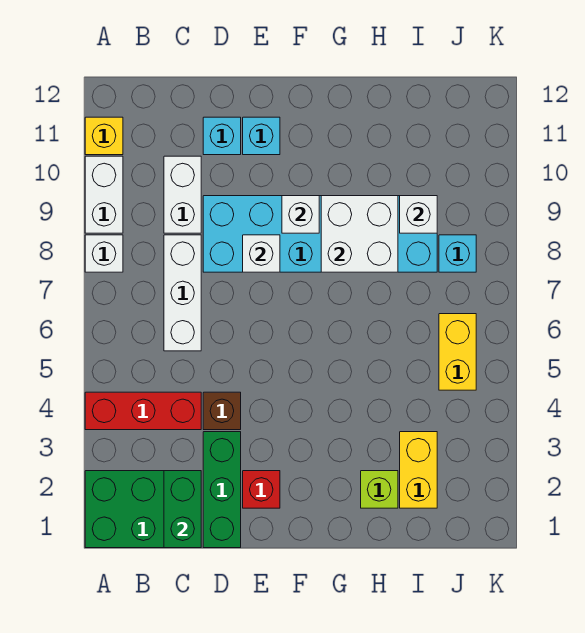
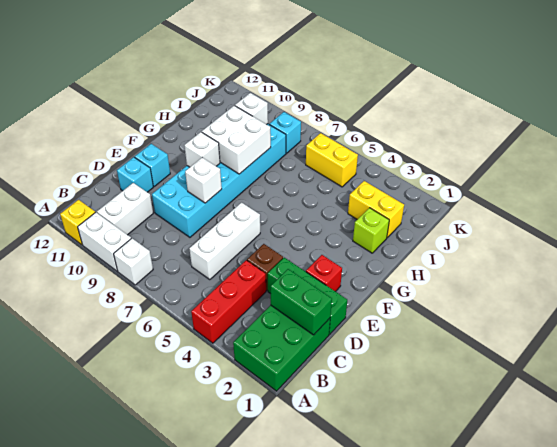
white brick C6:C8 level 1 -> white brick C6:E6 level 1
white brick C9:C10 level 1 -> white brick B10:C10 level 1

